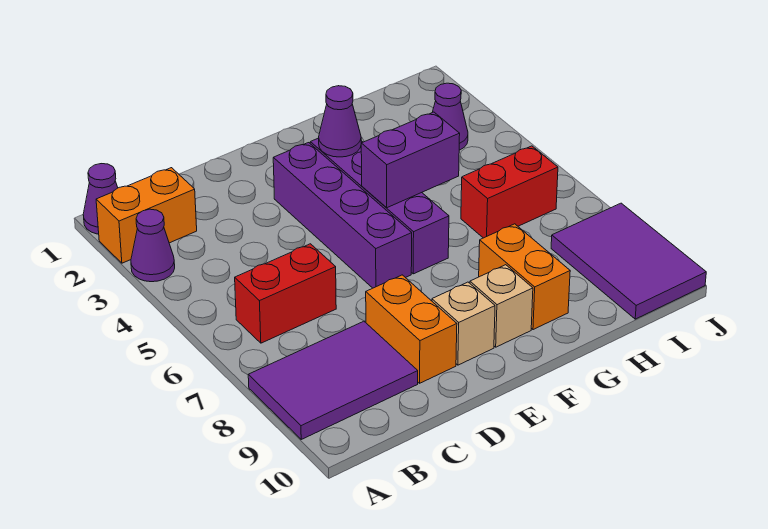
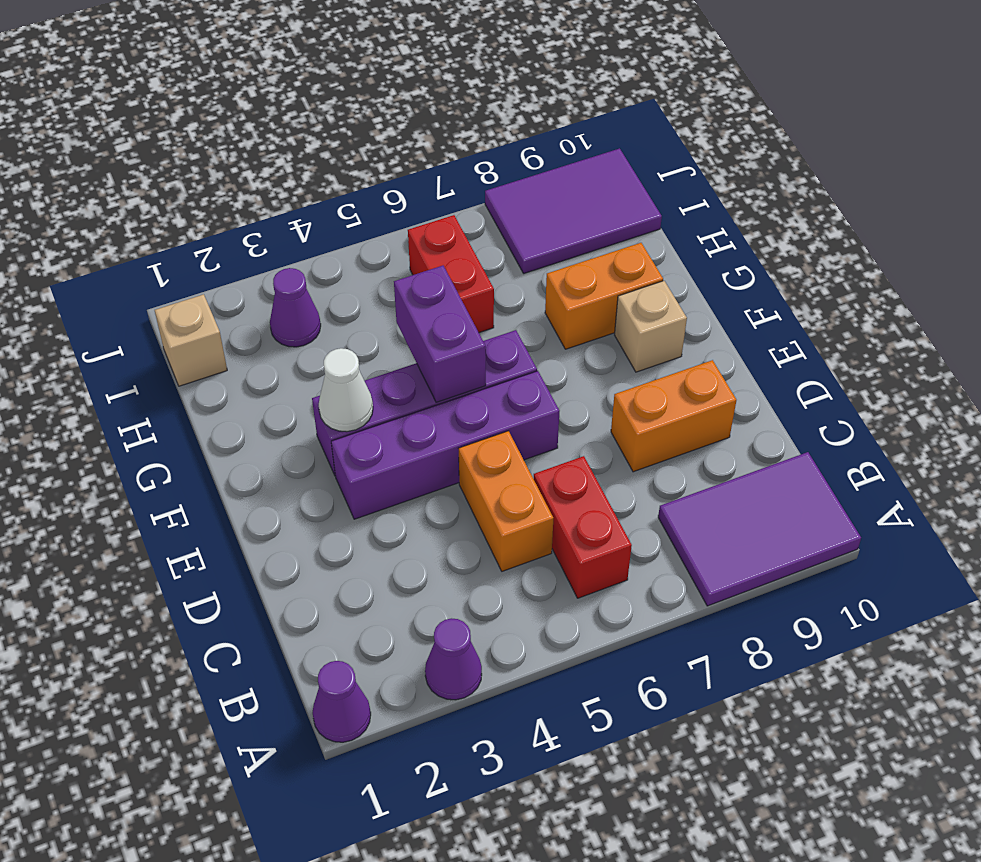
orange brick A2:B2 level 1 -> orange brick C5:D5 level 1
purple tile A8:C9 level 1 -> purple tile A8:B10 level 1
tan brick E9 level 1 -> tan brick I1 level 1
purple cone F3 level 2 -> white cone F3 level 2

